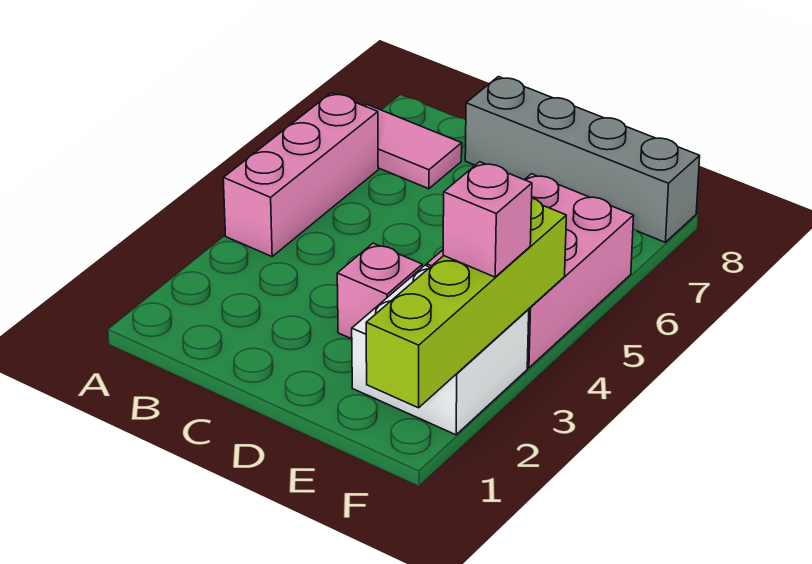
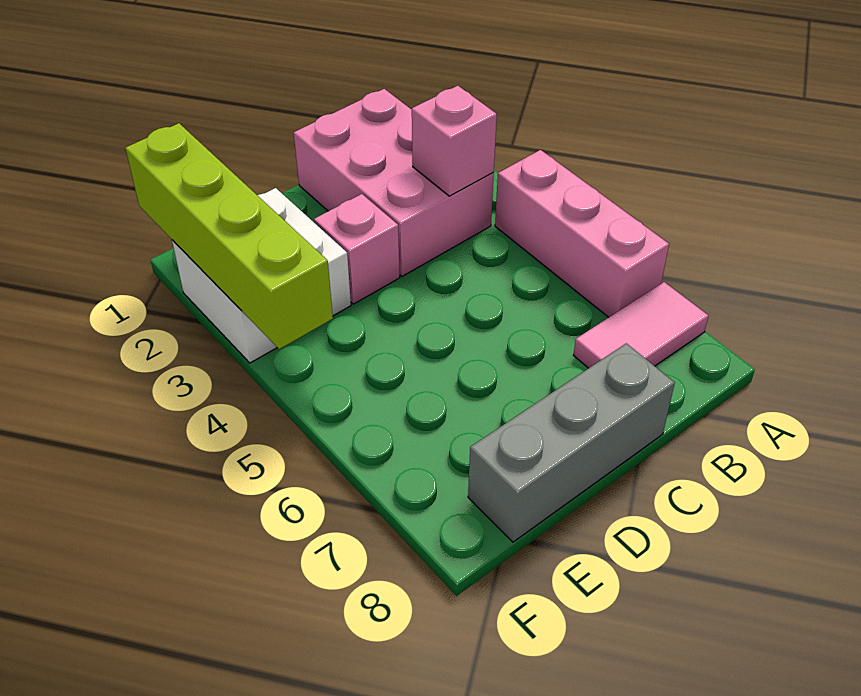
grey brick C8:F8 level 1 -> grey brick C8:E8 level 1
pink brick E4:F6 level 1 -> pink brick B1:C3 level 1
pink brick F3 level 3 -> pink brick B3 level 2

